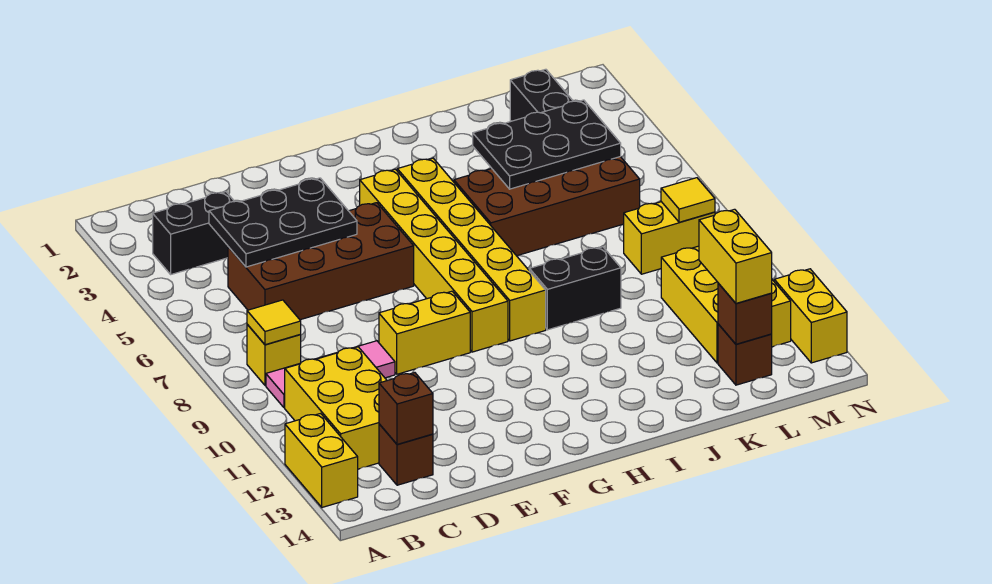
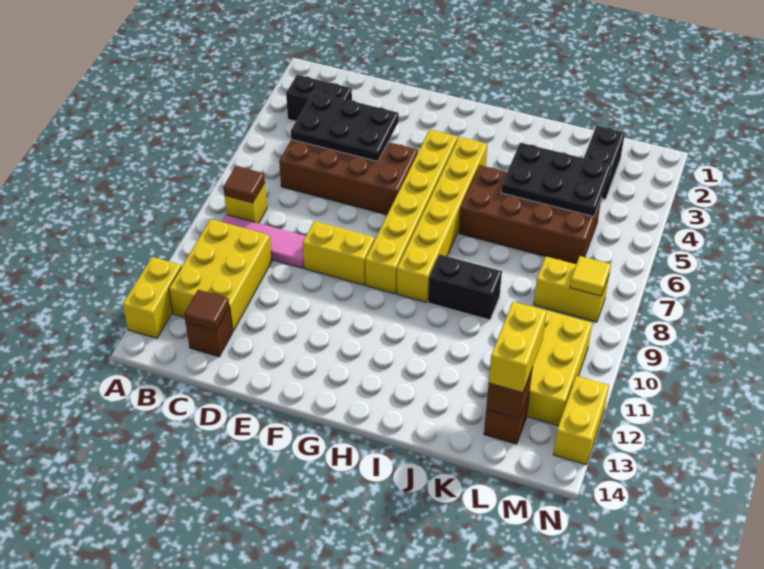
yellow tile B8 level 2 -> brown tile B8 level 2
brown brick C13 level 2 -> brown tile C13 level 2

